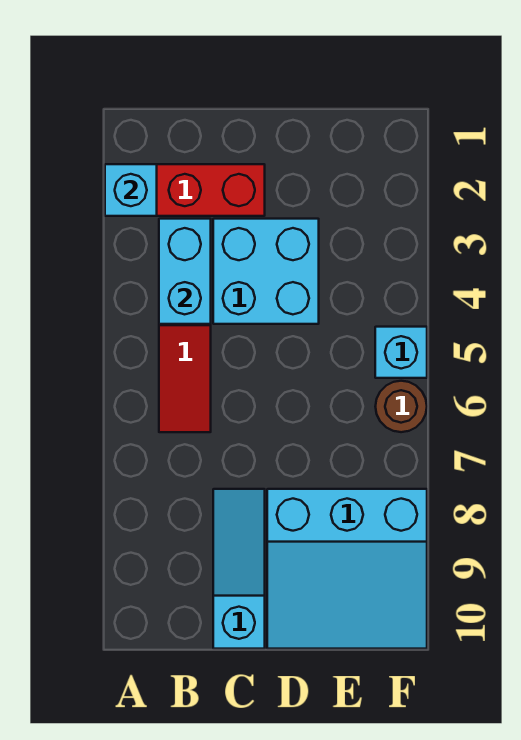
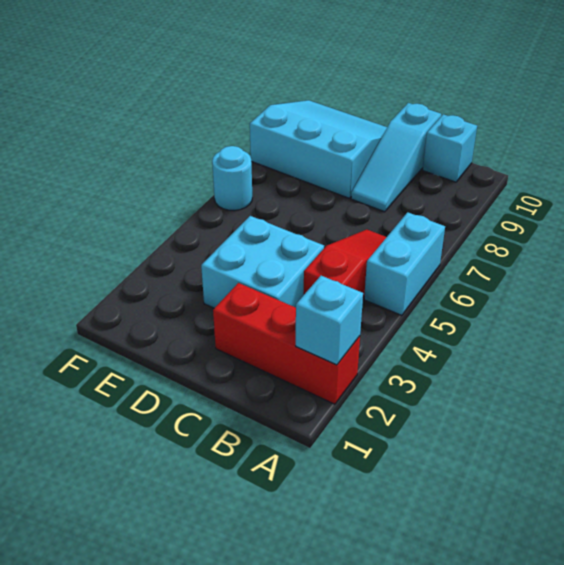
cyan brick B3:B4 level 2 -> cyan brick A5:A6 level 1
cyan brick F5 level 1 -> cyan brick B10 level 1
brown round brick F6 level 1 -> cyan round brick F6 level 1

